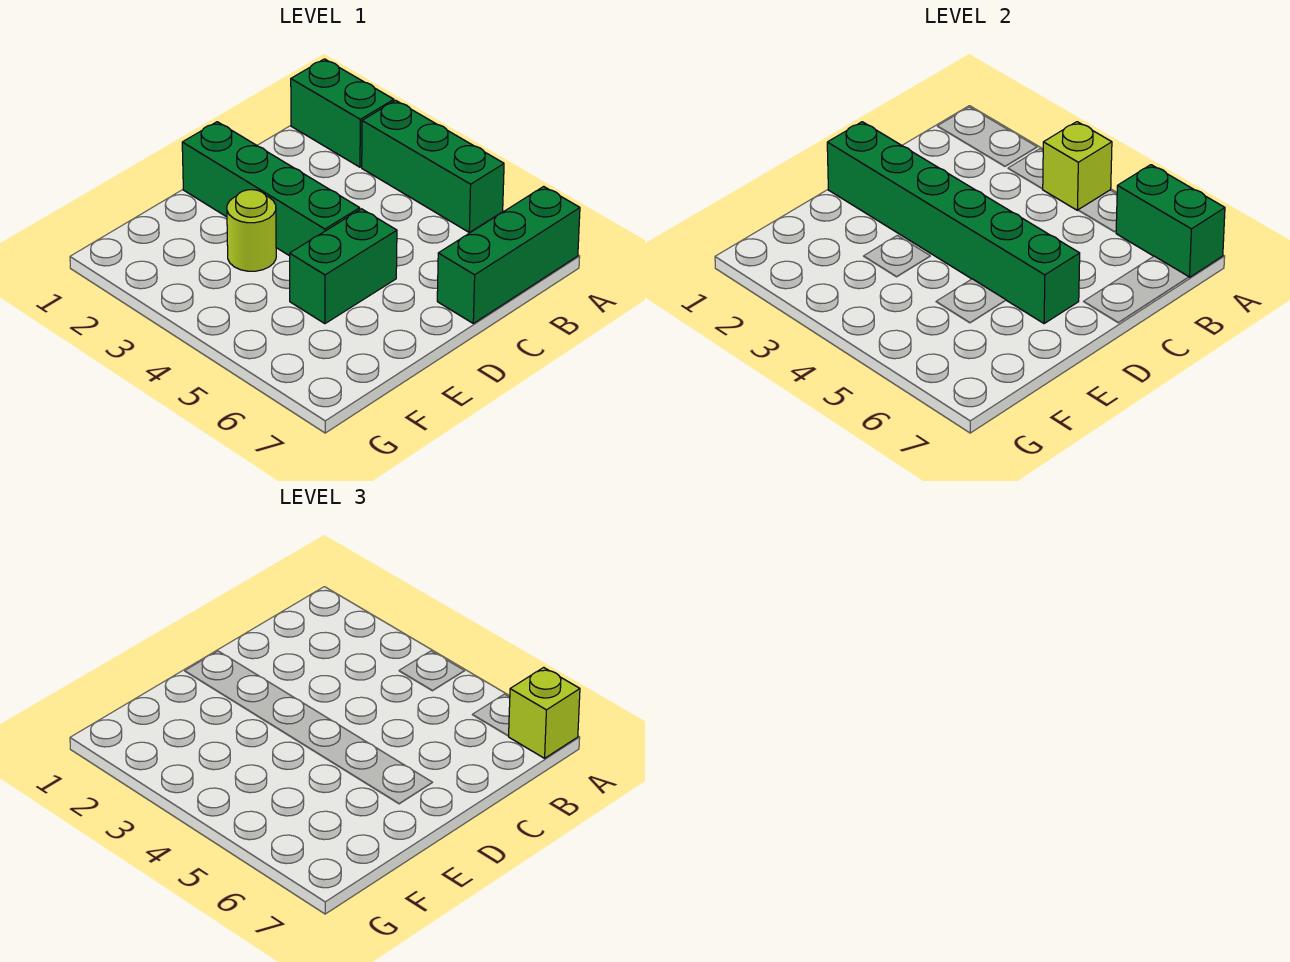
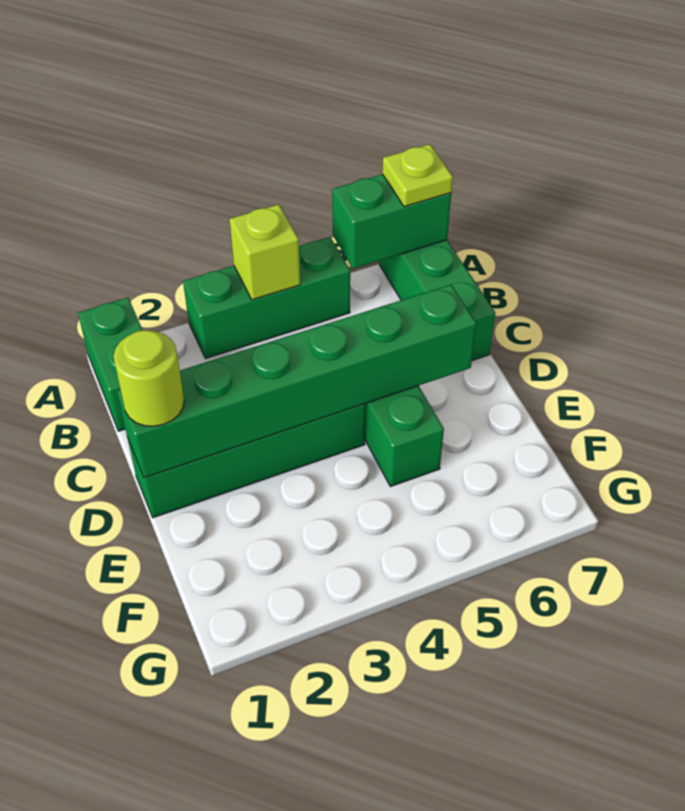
green brick A1:A2 level 1 -> green brick A1:B1 level 1
lime brick A7 level 3 -> lime plate A7 level 3
lime round brick E3 level 1 -> lime round brick D1 level 3

